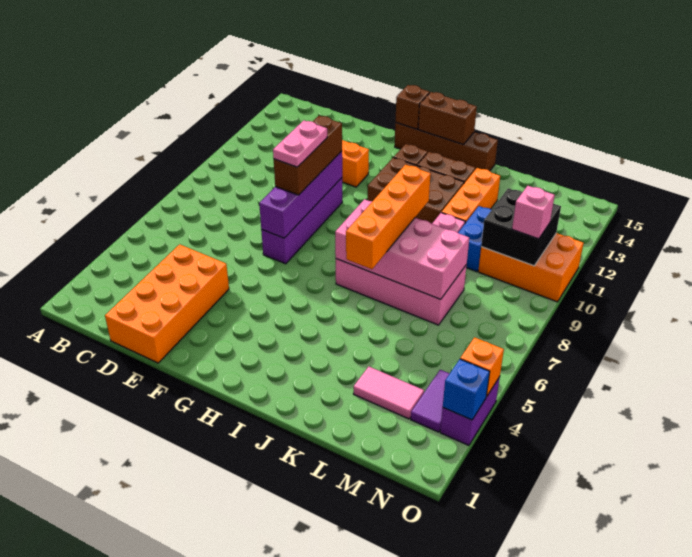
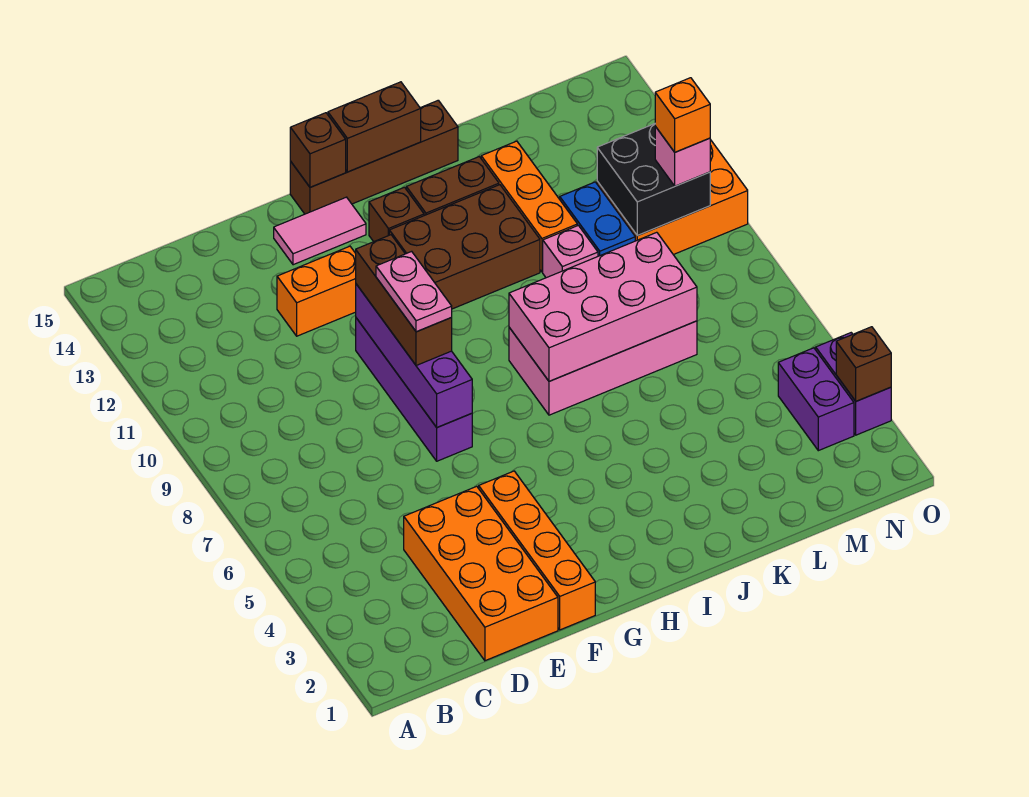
orange brick J6:J9 level 3 -> orange brick F1:F4 level 1
pink tile L3:M3 level 1 -> pink tile F14:G14 level 1
purple tile N3:N4 level 1 -> purple brick N3:N4 level 1
blue brick O3 level 2 -> brown brick O3 level 2
orange brick O4 level 2 -> orange brick N10 level 4

